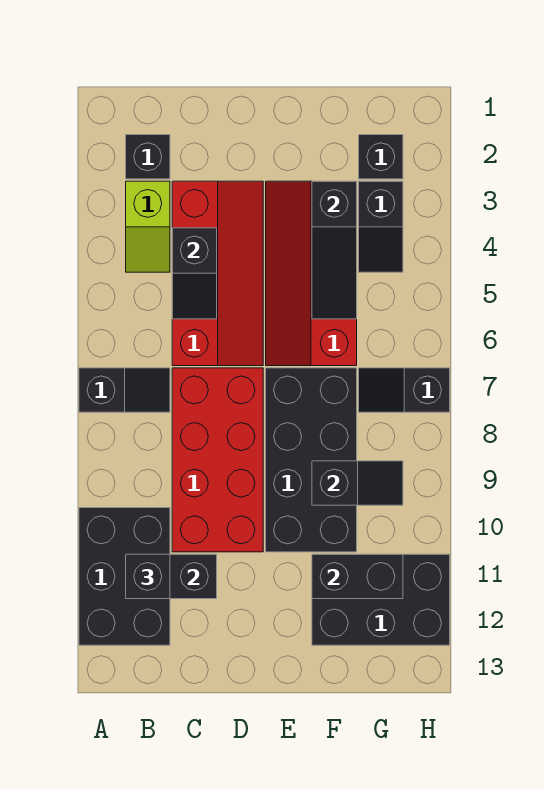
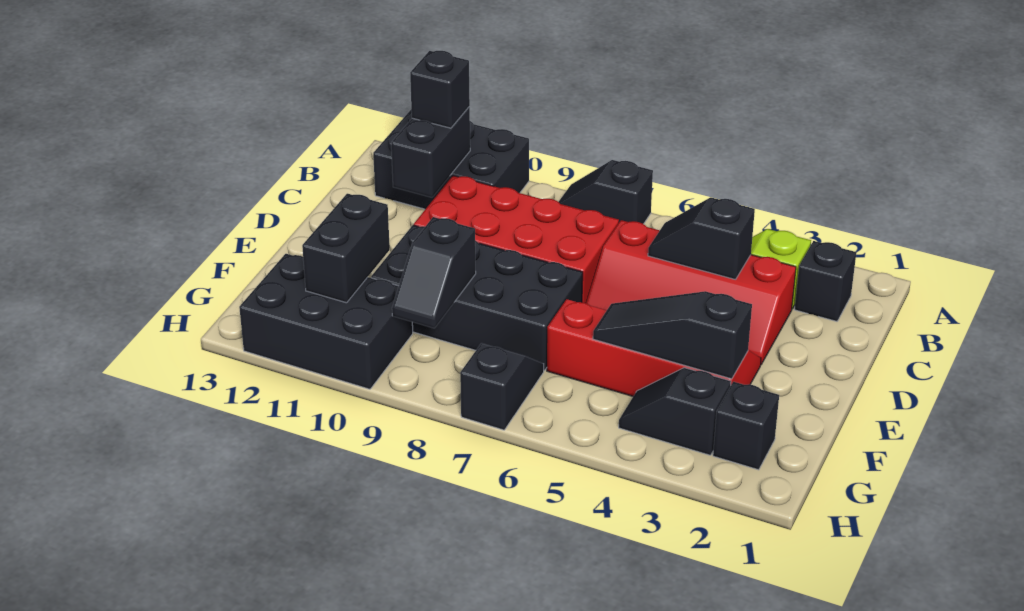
black slope A7:B7 level 1 top A -> black slope A7:A8 level 1 top 7
black brick F11:H12 level 1 -> black brick G10:H12 level 1

